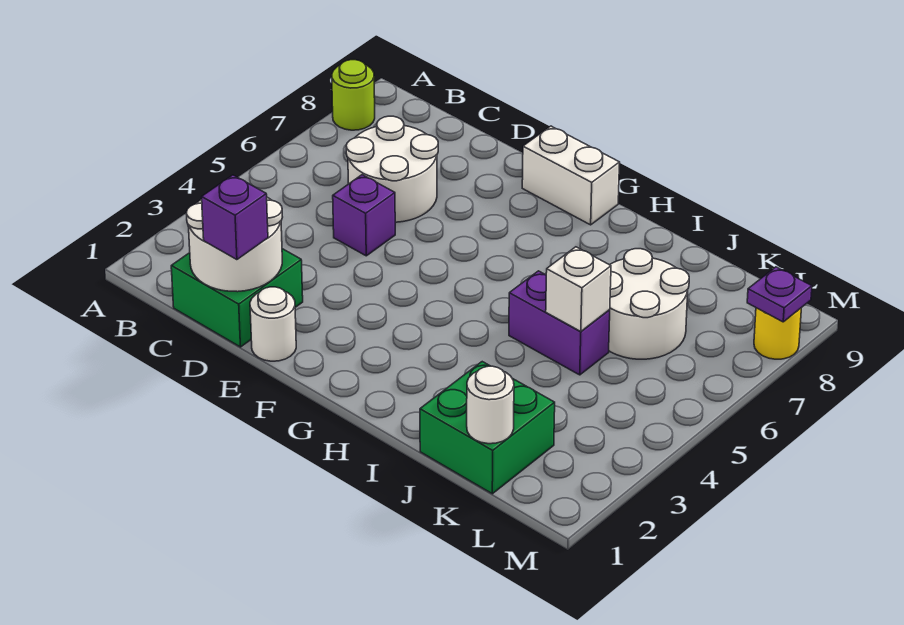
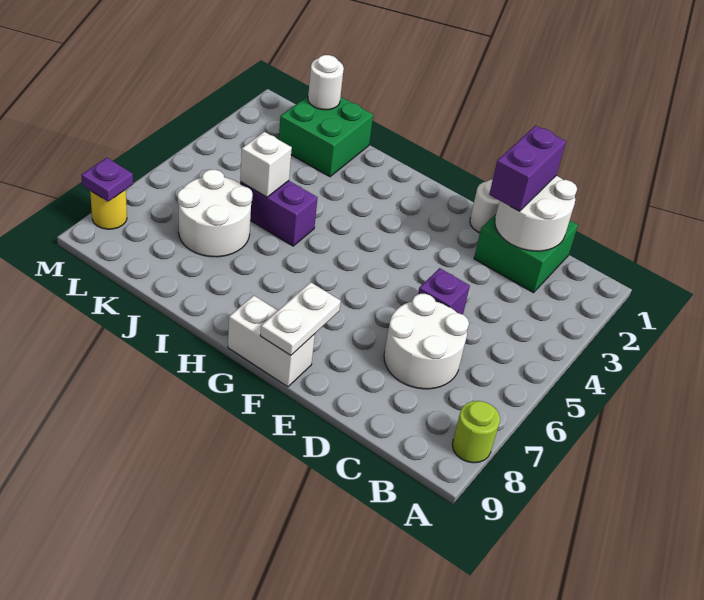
purple brick D1 level 3 -> purple brick D1:D2 level 3
none -> white plate F8:F9 level 2

